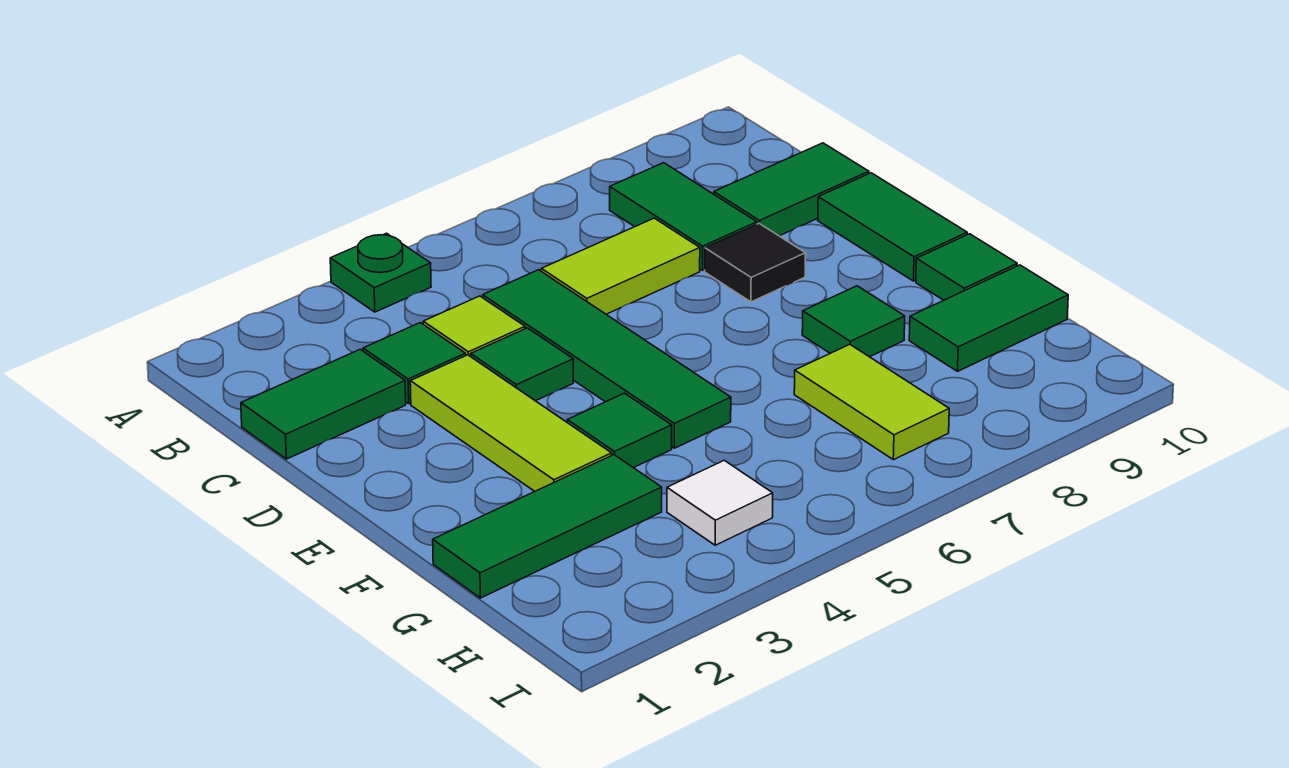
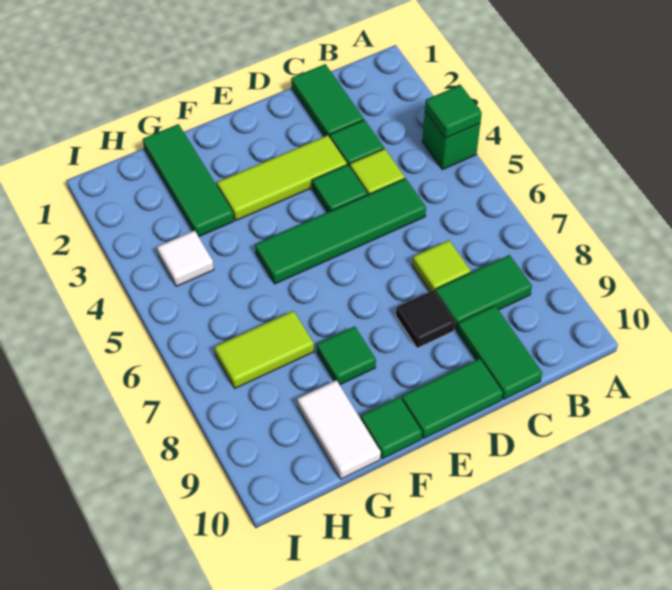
green plate A4 level 1 -> green brick A4 level 1
lime tile C6:C7 level 1 -> lime tile C7 level 1
green tile F4 level 1 -> green tile A4 level 2
green tile G9:G10 level 1 -> white tile G9:G10 level 1

